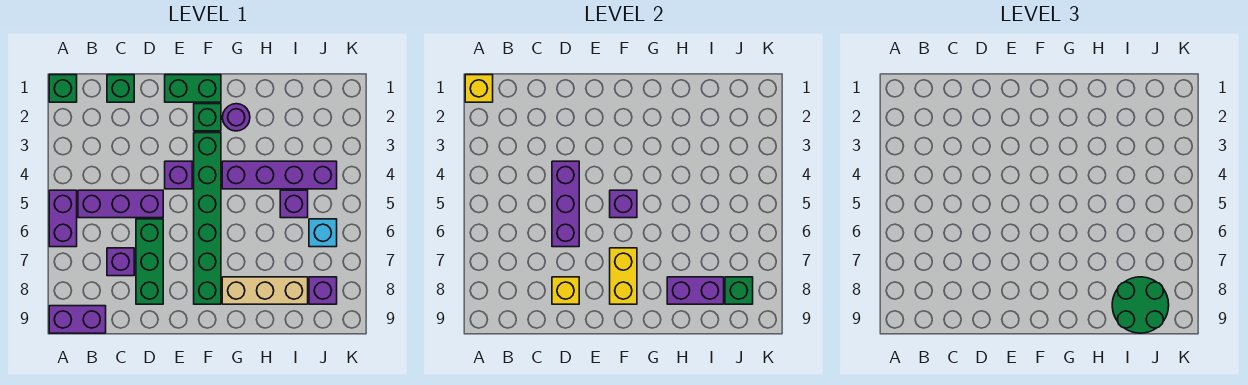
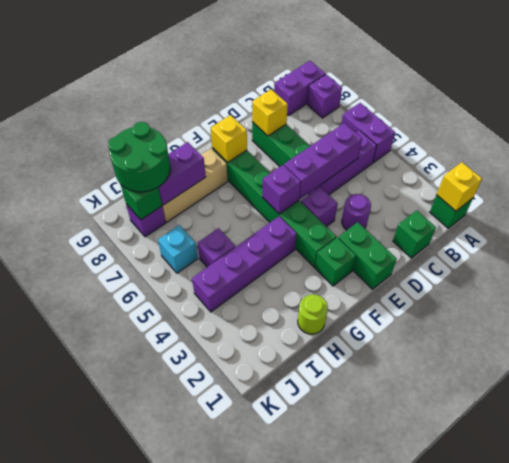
purple brick C7 level 1 -> purple brick A8 level 1
purple brick D4:D6 level 2 -> purple brick C5:E5 level 2
green brick E1:F1 level 1 -> green brick E1:E2 level 1
yellow brick F7:F8 level 2 -> yellow brick F8 level 2
purple round brick G2 level 1 -> purple round brick D3 level 1
none -> lime round brick H1 level 1

